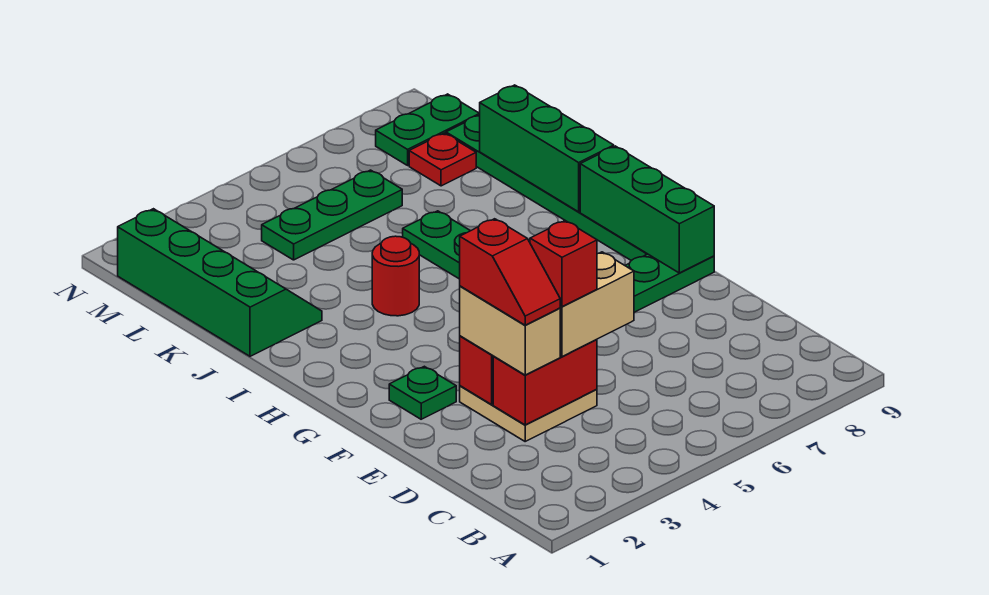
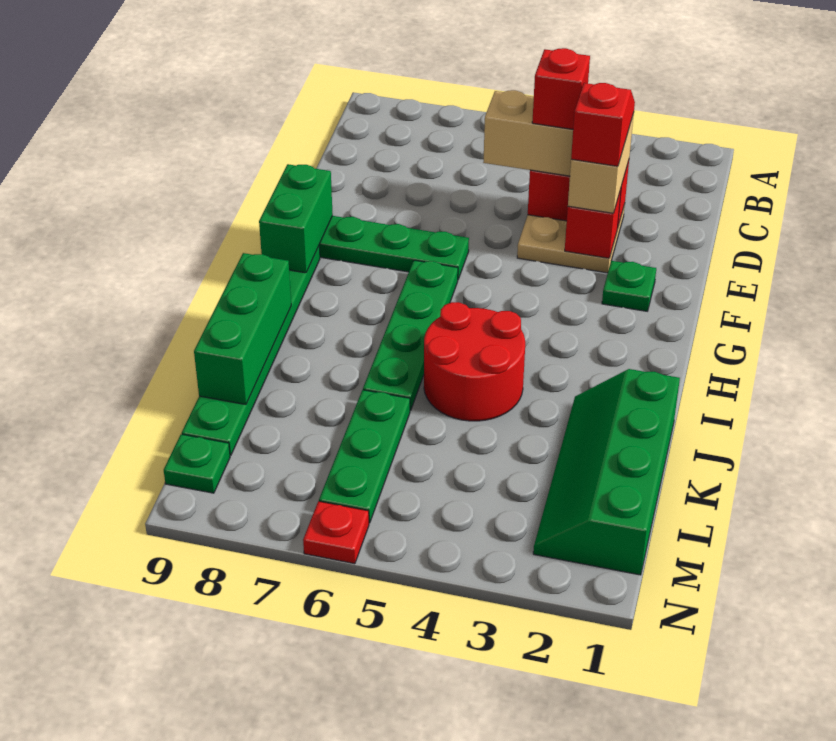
green brick F9:H9 level 2 -> green brick F9:G9 level 2
red round brick I4 level 1 -> red round brick I4:J5 level 1
green plate L4:L6 level 1 -> green plate K6:M6 level 1
red plate L8 level 1 -> red plate N6 level 1
green plate M8:M9 level 1 -> green plate M9 level 1

